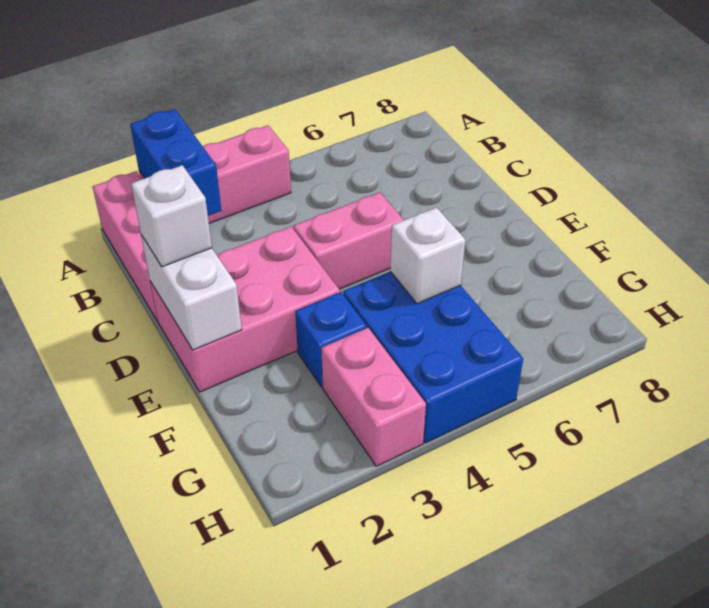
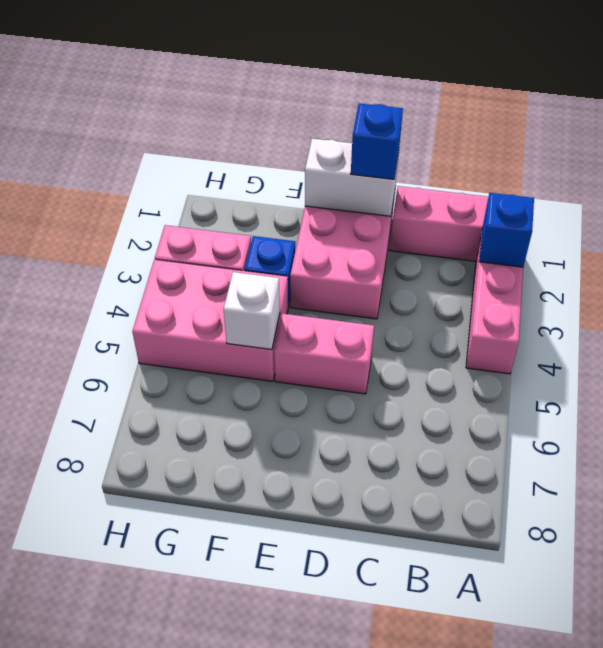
blue brick A2:B2 level 2 -> blue brick A2 level 2
white brick D1 level 3 -> blue brick D1 level 3
pink brick D4:D5 level 1 -> pink brick D5:E5 level 1
blue brick F4:H5 level 1 -> pink brick F4:H5 level 1

